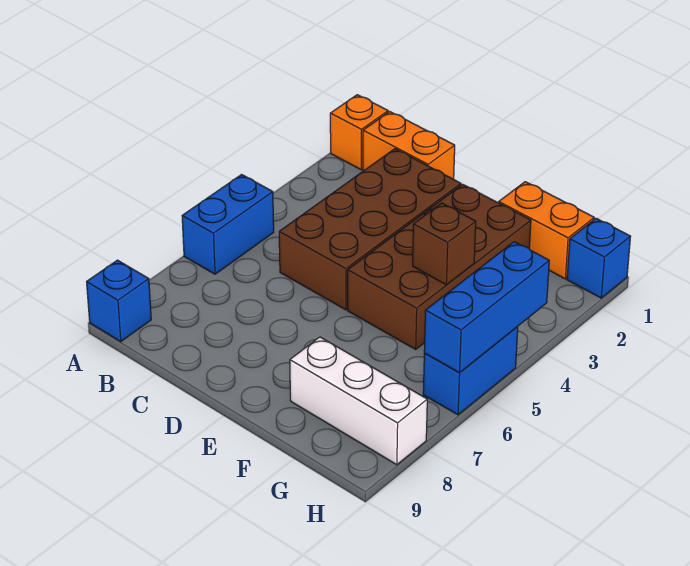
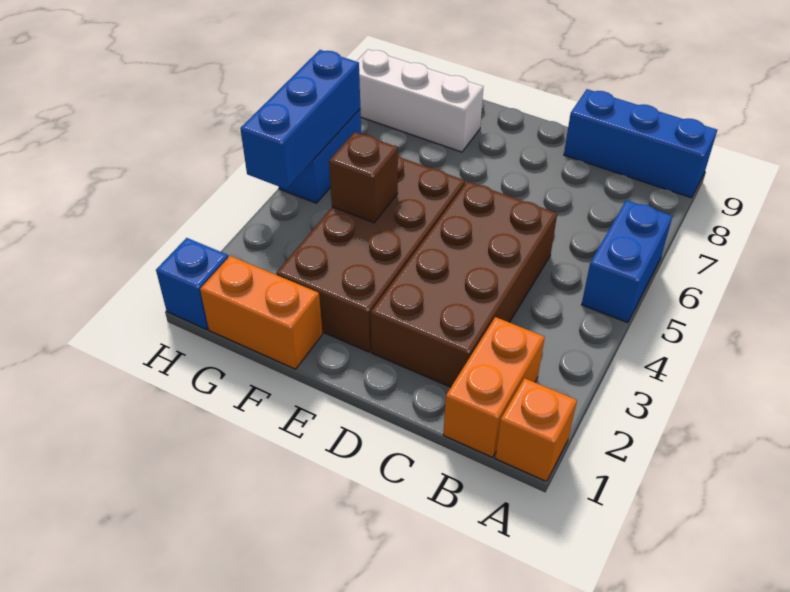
blue brick A9 level 1 -> blue brick A9:C9 level 1
orange brick B1:C1 level 1 -> orange brick B1:B2 level 1

